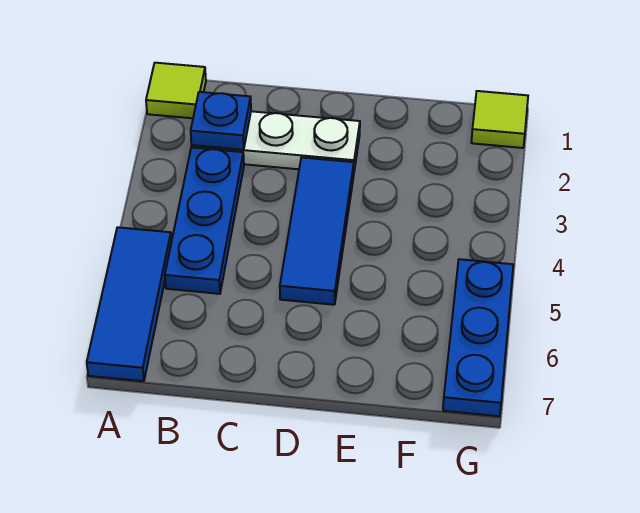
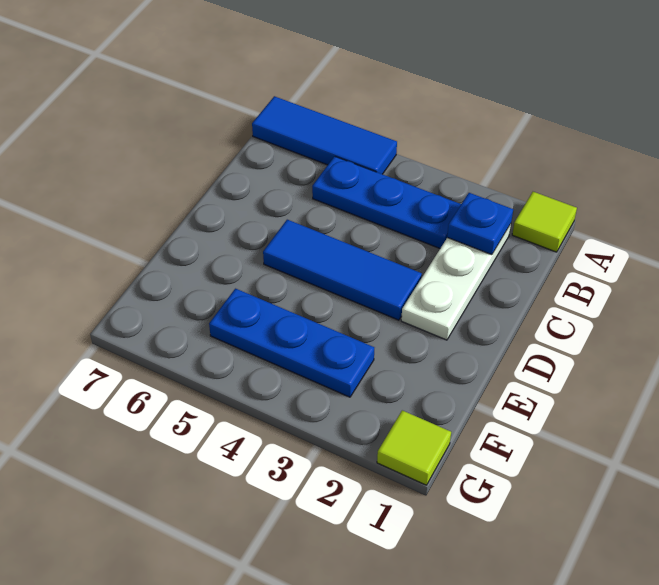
blue plate G5:G7 level 1 -> blue plate F3:F5 level 1

